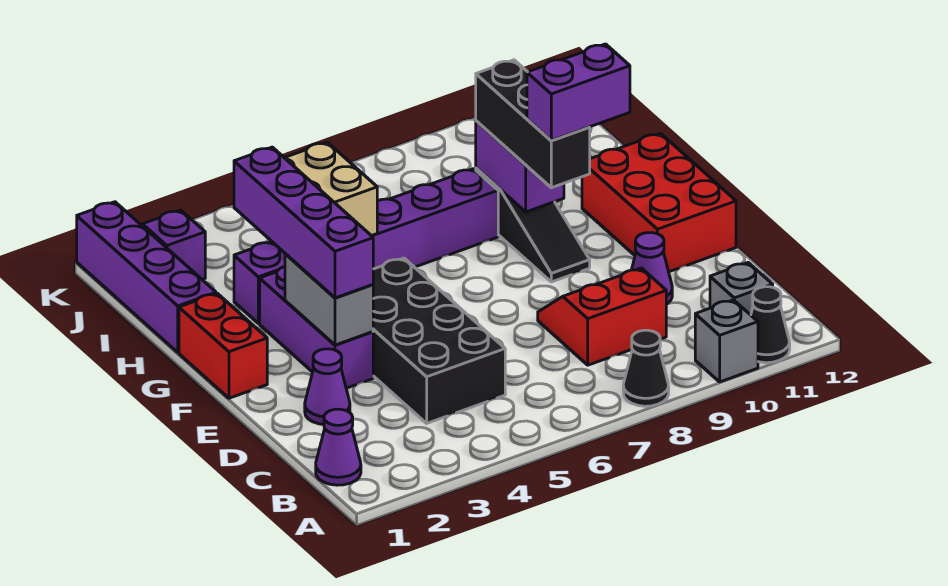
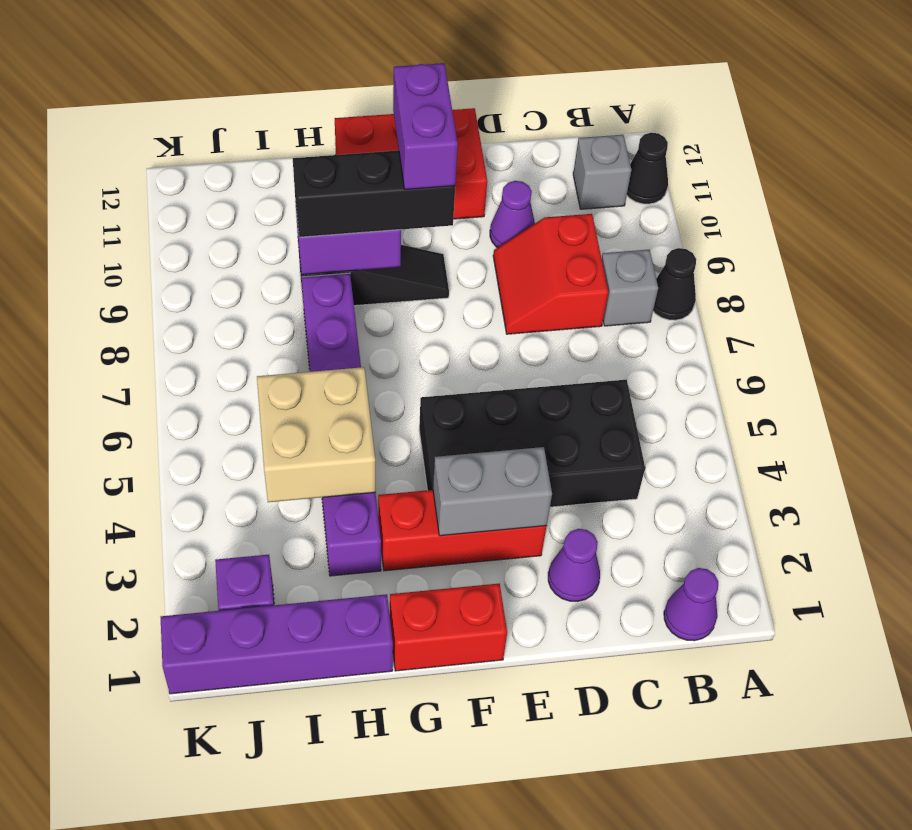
grey brick A10 level 1 -> grey brick B8 level 1
purple brick E3:G3 level 1 -> red brick E3:G3 level 1
purple brick E3:H3 level 3 -> none

